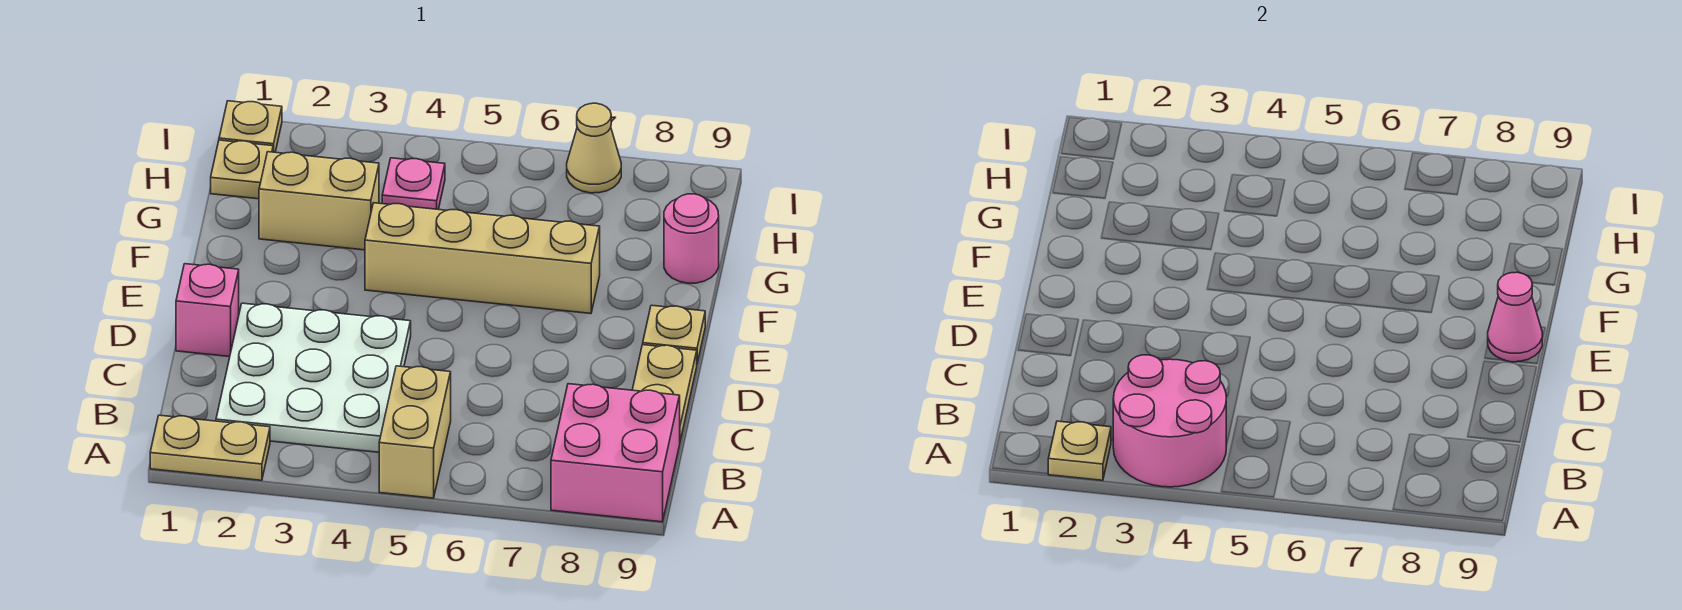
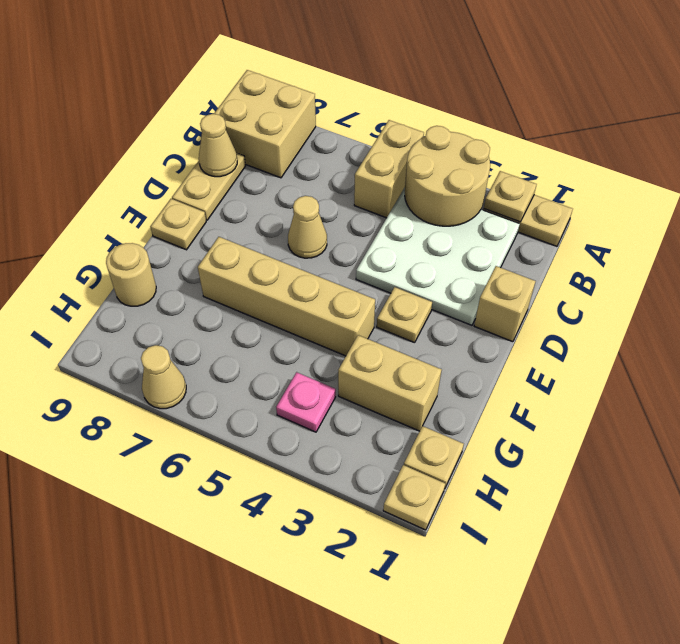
pink round brick A3:B4 level 2 -> tan round brick A3:B4 level 2
pink brick A8:B9 level 1 -> tan brick A8:B9 level 1
none -> tan cone C9 level 2
pink brick D1 level 1 -> tan brick D1 level 1
none -> tan cone D6 level 1
none -> tan plate E3 level 1
pink cone E9 level 2 -> none
pink round brick G9 level 1 -> tan round brick G9 level 1

